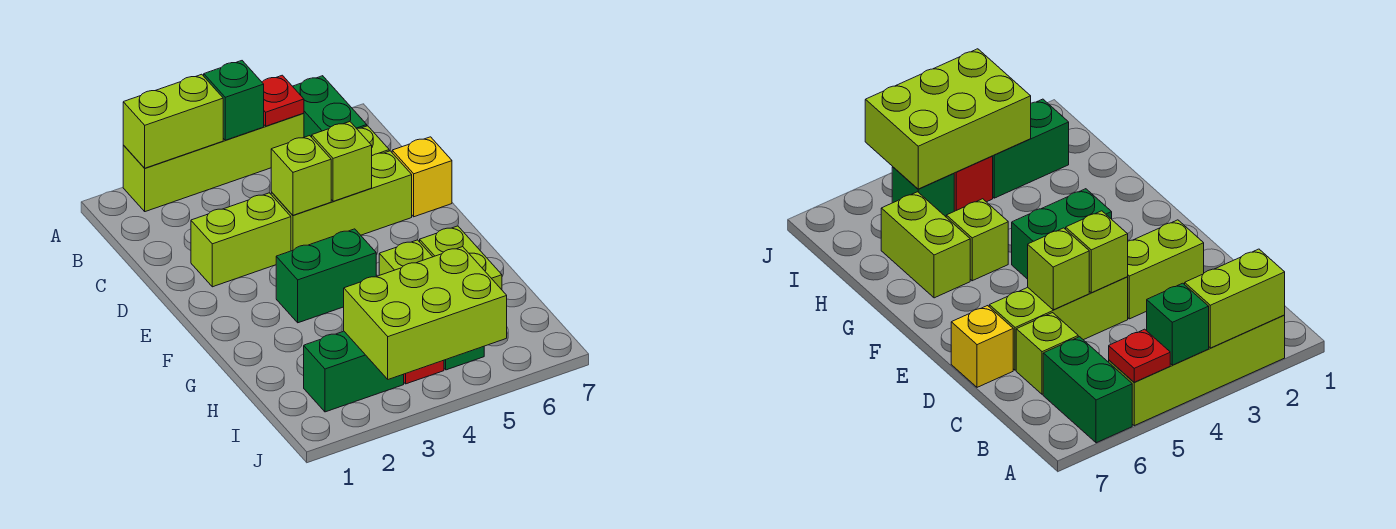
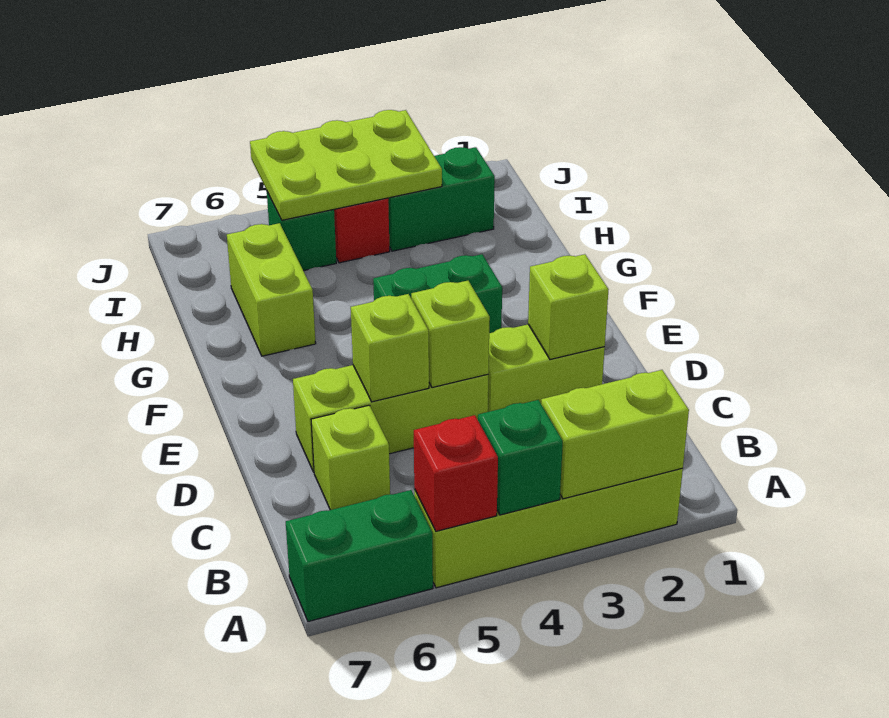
red plate A5 level 2 -> red brick A5 level 2
green brick A6:B6 level 1 -> green brick A6:A7 level 1
yellow brick D7 level 1 -> none
lime brick G5 level 1 -> lime brick D2 level 2
lime brick I3:J5 level 2 -> lime plate I3:J5 level 2

